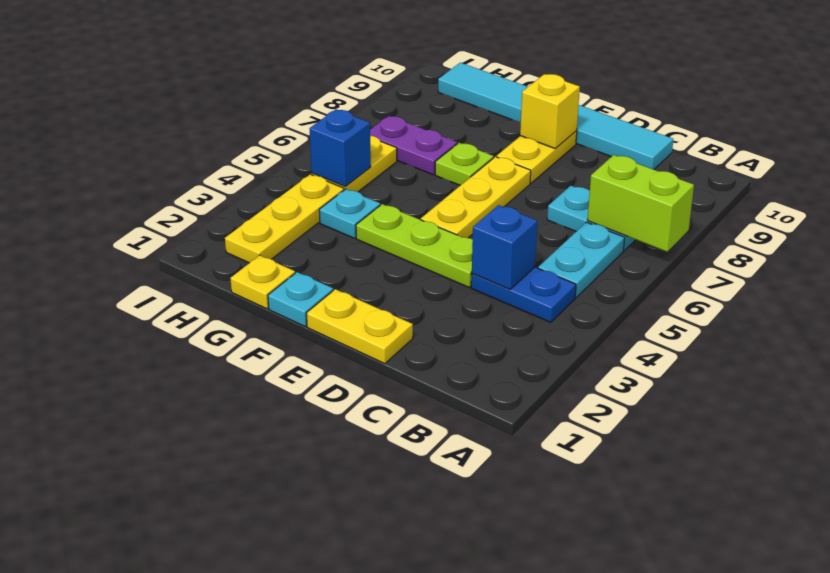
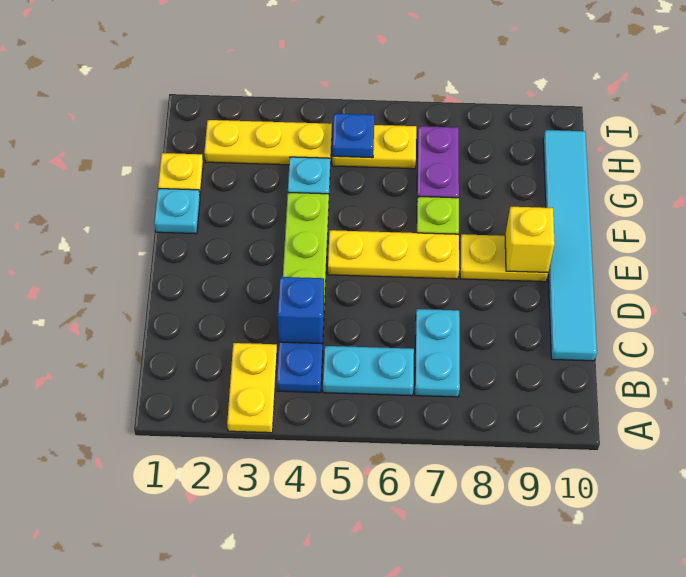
lime brick A7:B7 level 2 -> none
yellow plate D1:E1 level 1 -> yellow plate A3:B3 level 1
blue brick H5 level 2 -> blue plate H5 level 2

